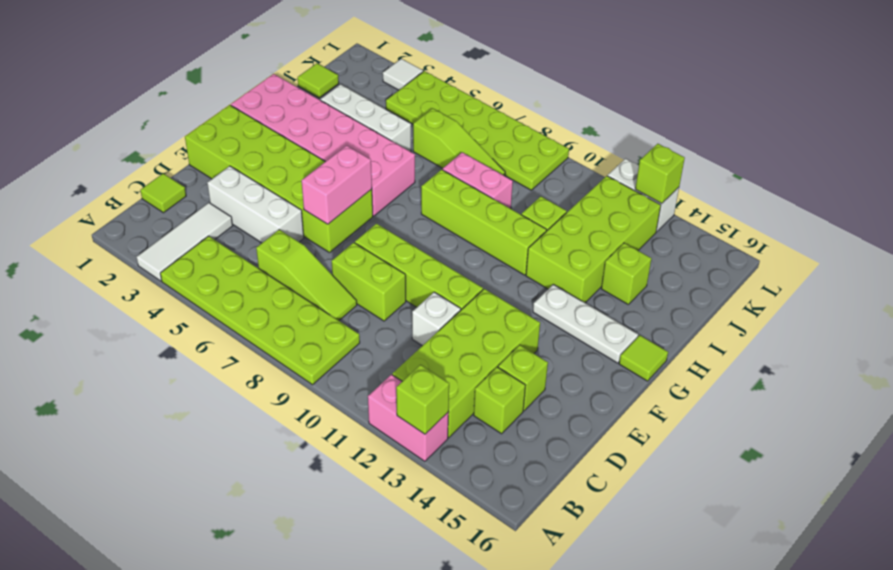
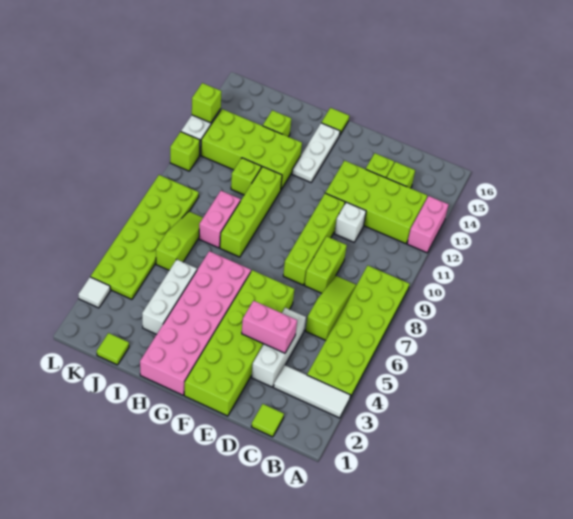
lime brick A13 level 2 -> lime brick L11 level 1
pink brick E6:F6 level 2 -> pink brick D4:E4 level 2

